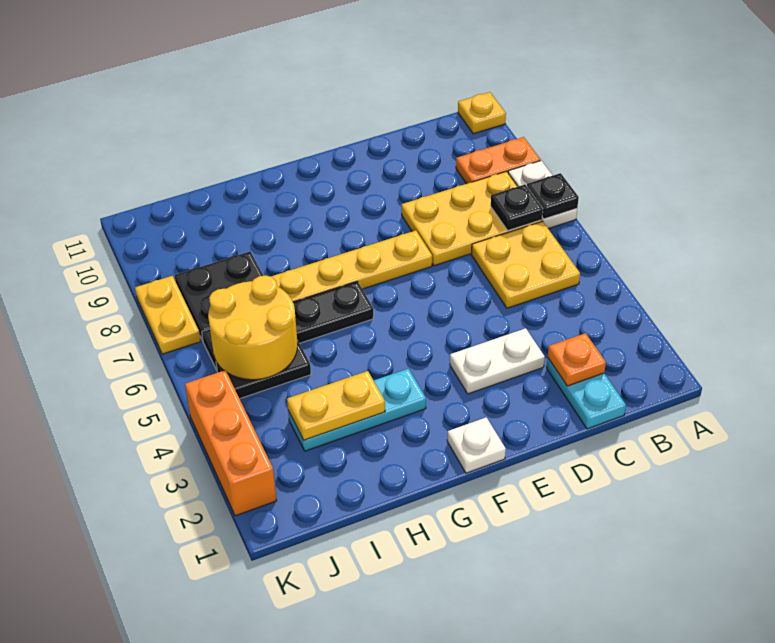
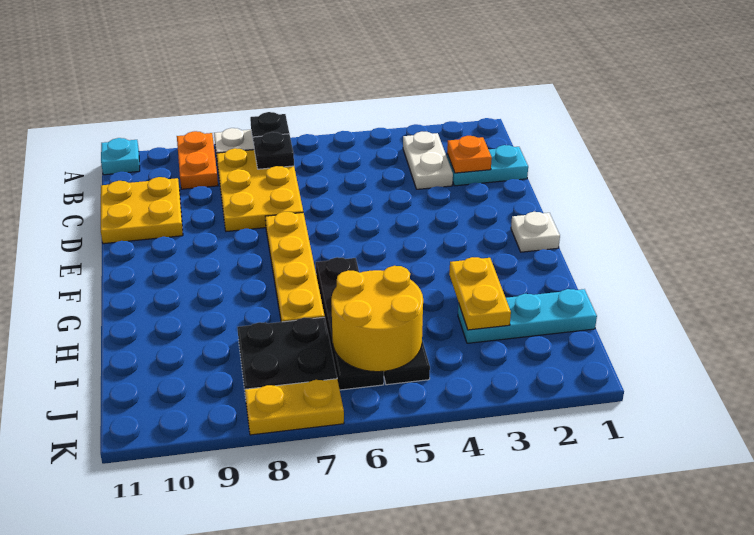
yellow plate A11 level 1 -> cyan plate A11 level 1
yellow plate B5:C6 level 1 -> yellow plate C10:D11 level 1
white plate D3:E3 level 1 -> white plate B3:C3 level 1
cyan plate G3:I3 level 1 -> cyan plate I1:I3 level 1
orange brick K2:K4 level 1 -> none

